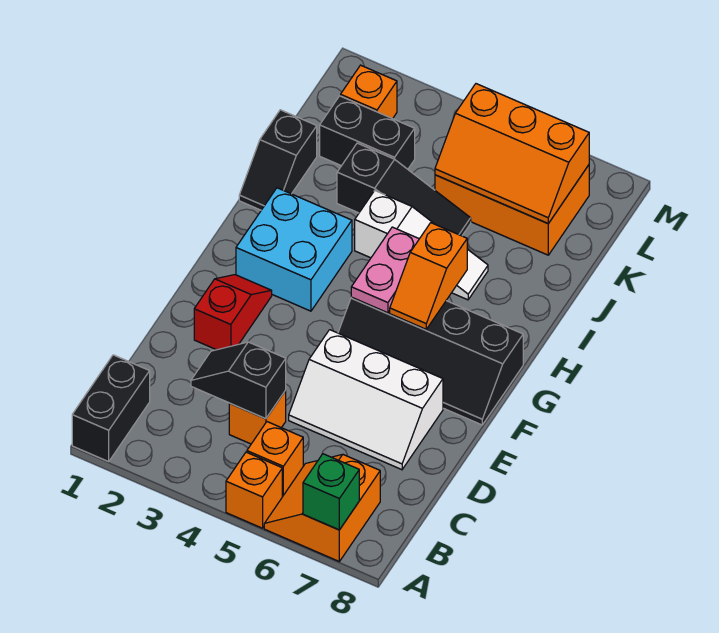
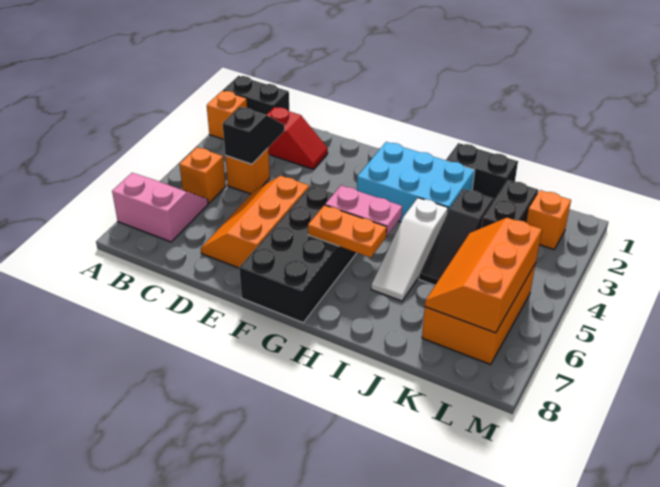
orange brick A5 level 1 -> orange brick A2 level 1
orange slope A6:B7 level 1 top 7 -> pink slope A6:B7 level 1 top 7
green brick A7 level 2 -> none
white slope D5:E7 level 1 top E -> orange slope D5:E7 level 1 top E
red slope E2:F2 level 1 top E -> red slope C2:D2 level 1 top C
black slope F5:G8 level 1 top G -> black brick F5:G8 level 1
cyan brick G2:H3 level 1 -> cyan brick G2:I3 level 1
orange slope G6:H6 level 2 top H -> orange plate G6:H6 level 2
black slope I1:J1 level 1 top J -> black brick I1:J1 level 1

